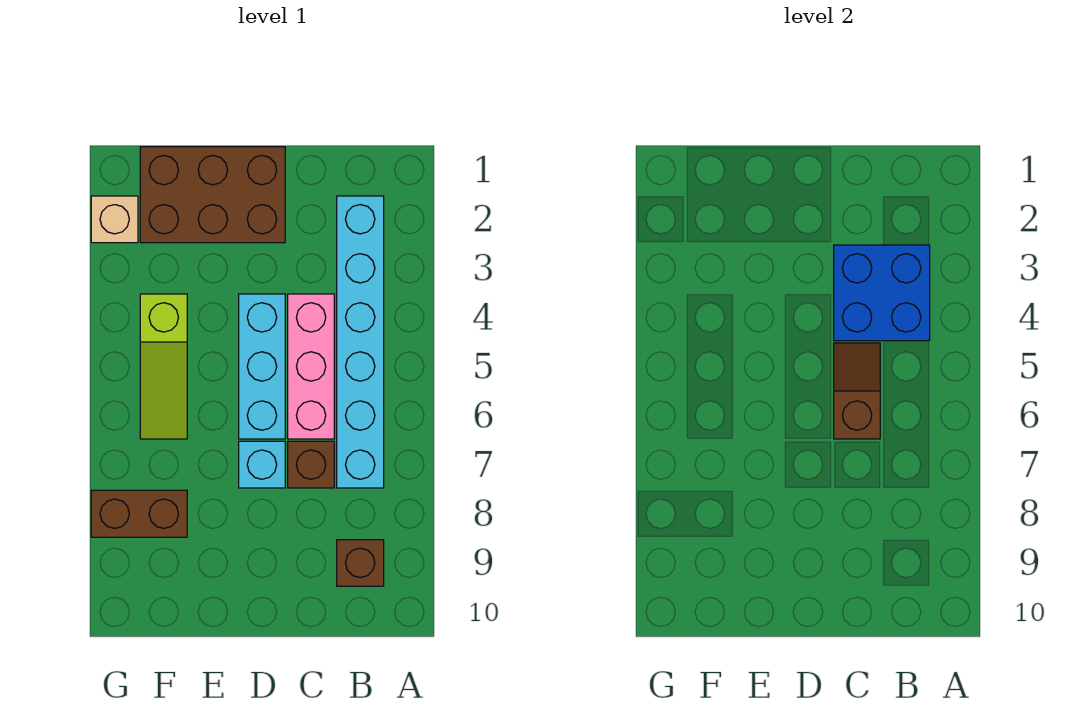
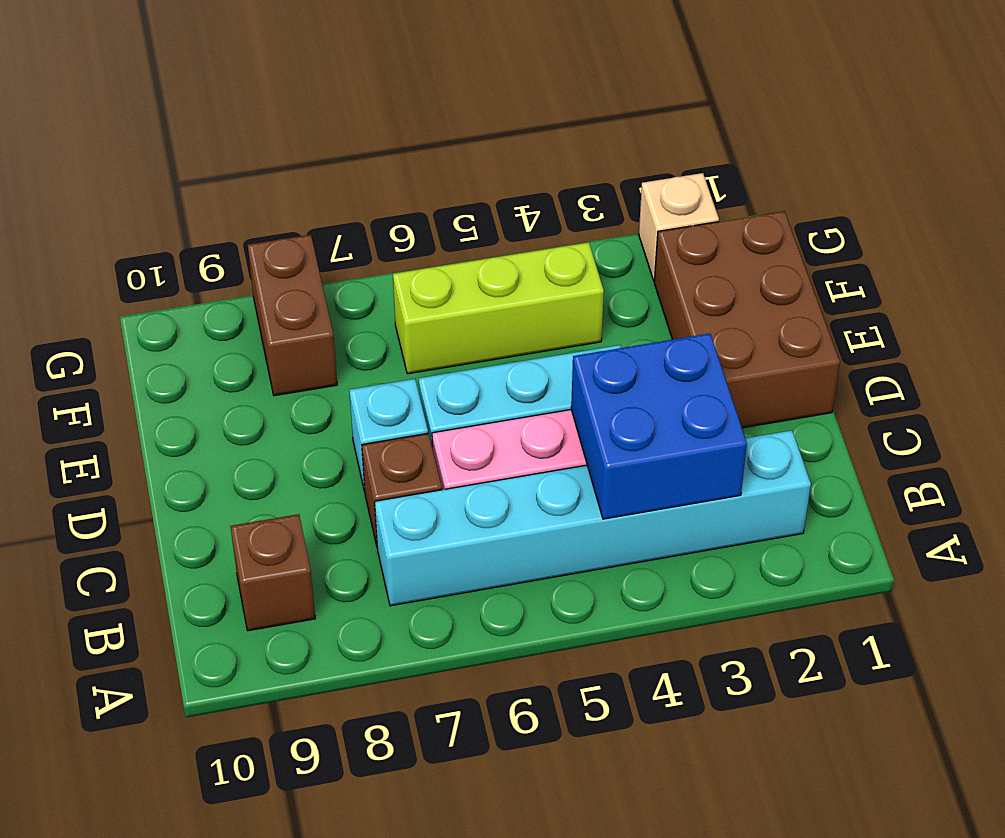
brown slope C5:C6 level 2 top 6 -> none
lime slope F4:F6 level 1 top 4 -> lime brick F4:F6 level 1

